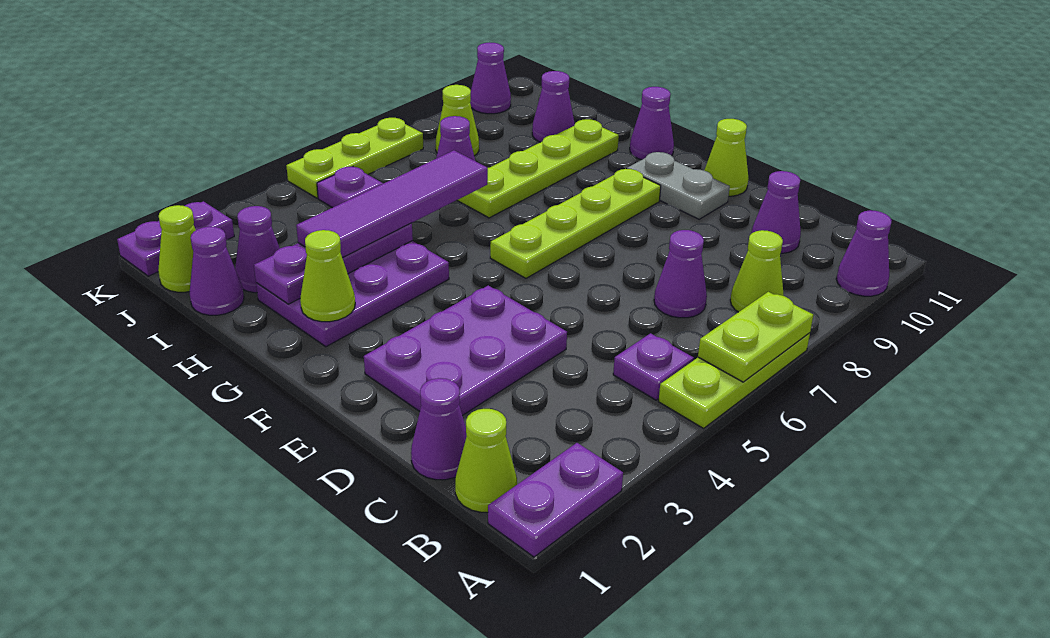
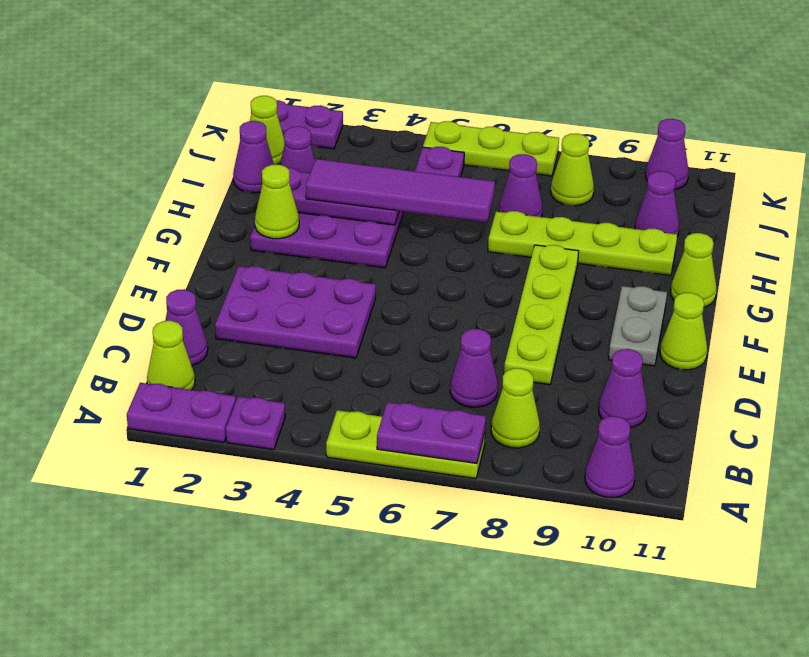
lime plate A6:A7 level 2 -> purple plate A6:A7 level 2
purple plate B5 level 1 -> purple plate A3 level 1
lime plate F6:F9 level 1 -> lime plate D8:G8 level 1
purple cone G11 level 1 -> lime cone G11 level 1

